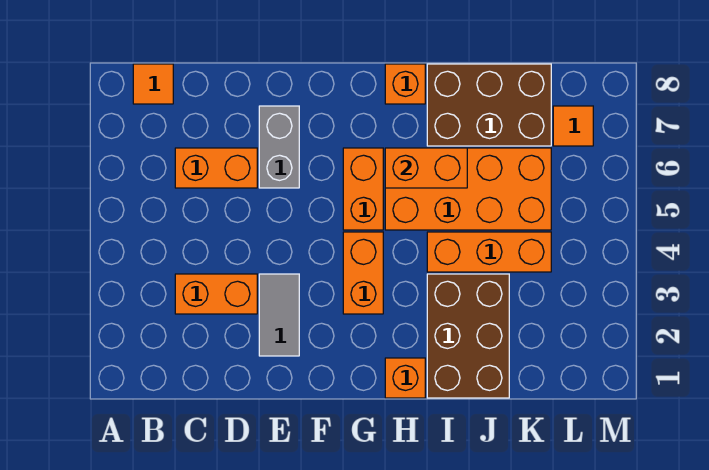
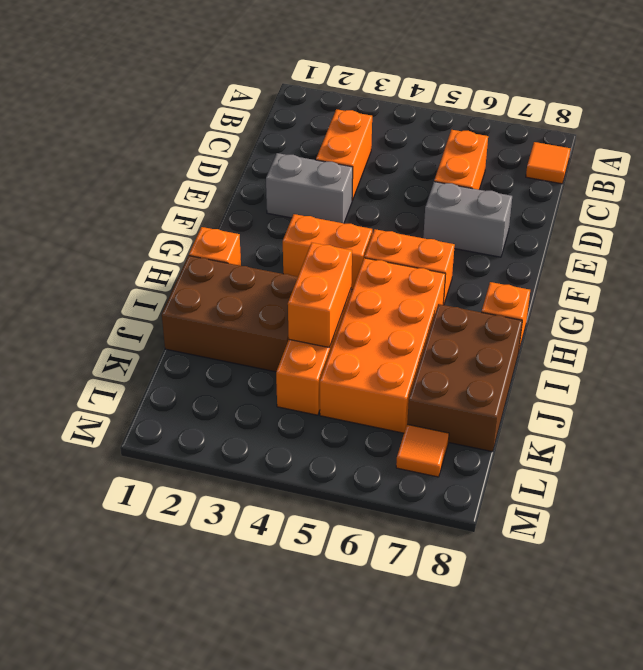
grey tile E2:E3 level 1 -> grey brick E2:E3 level 1
orange brick H6:I6 level 2 -> orange brick I4:J4 level 2

